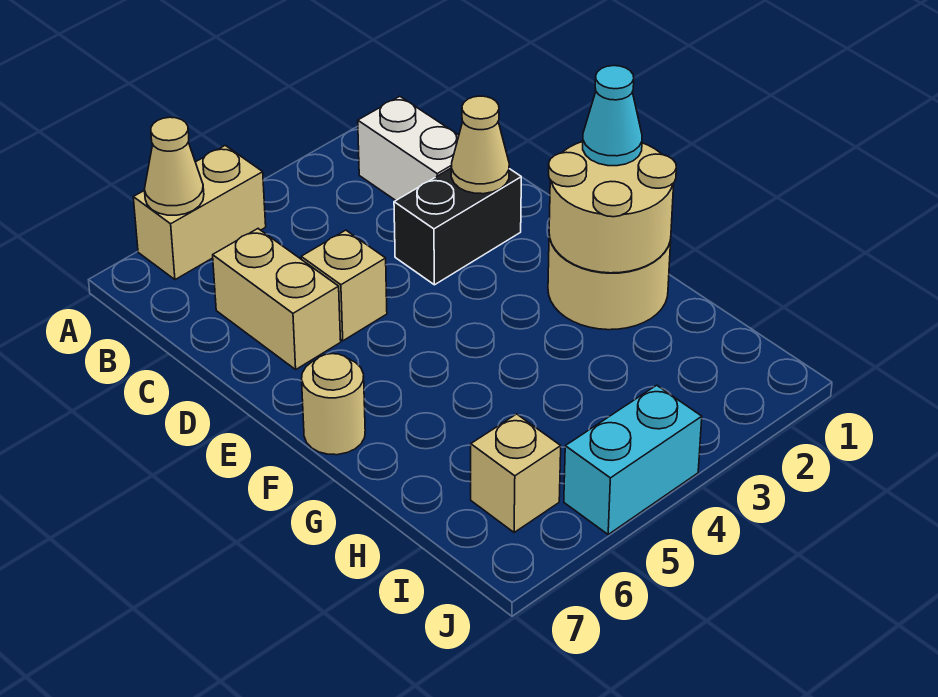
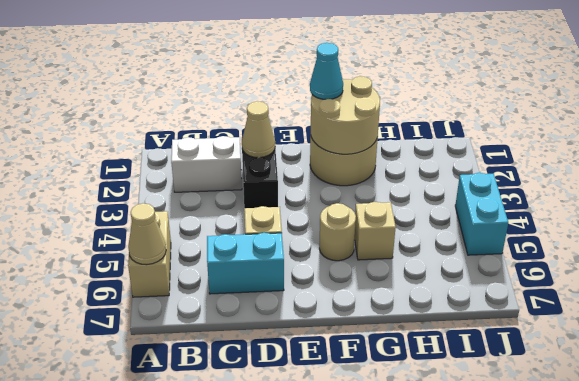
tan brick C6:D6 level 1 -> cyan brick C6:D6 level 1
tan round brick F7 level 1 -> tan round brick F5 level 1
tan brick I6 level 1 -> tan brick G5 level 1

